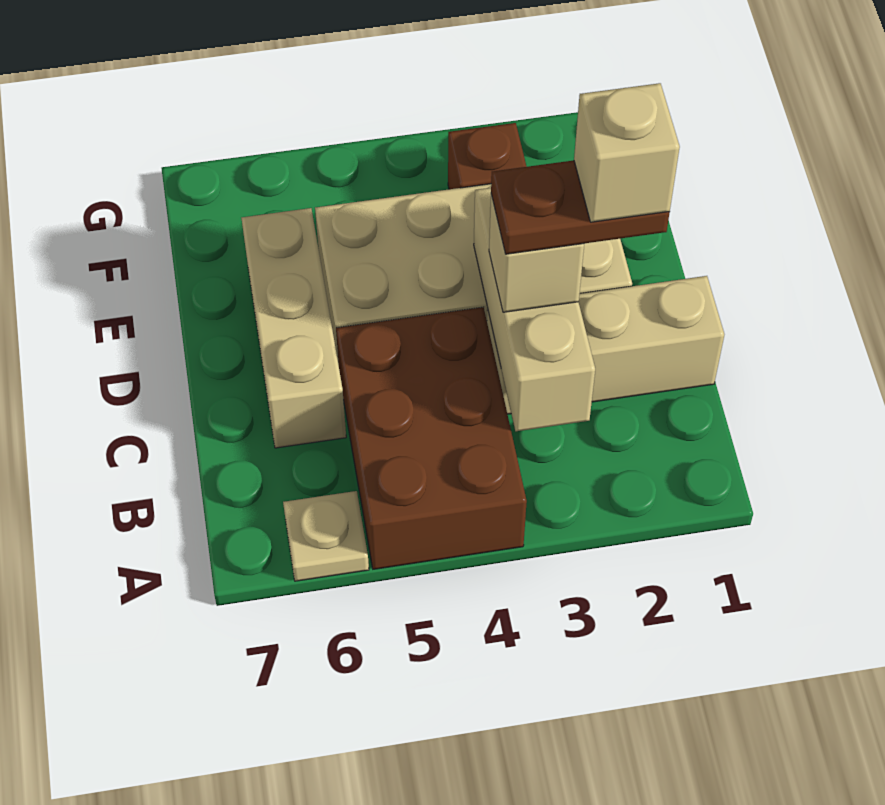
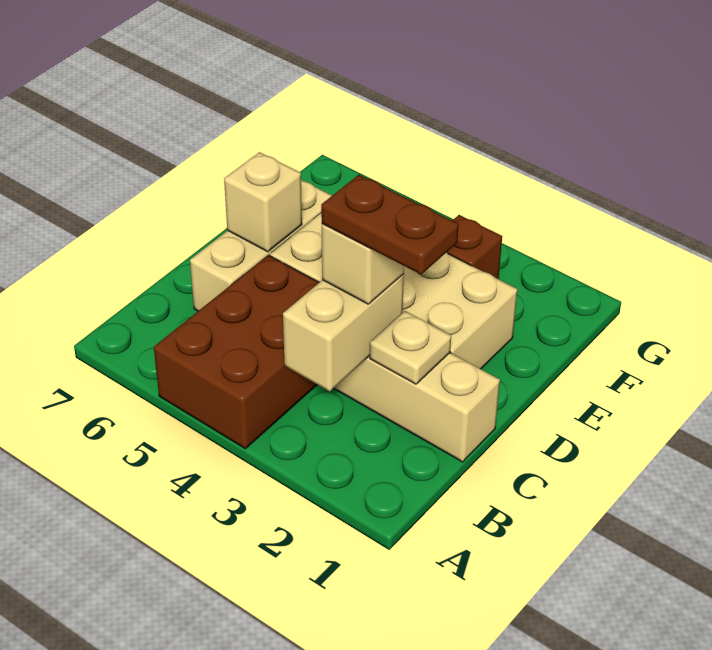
tan plate A6 level 1 -> tan plate C2 level 2
tan brick B3:D3 level 2 -> tan brick B3:C3 level 2
tan brick C2 level 5 -> tan brick D6 level 2

